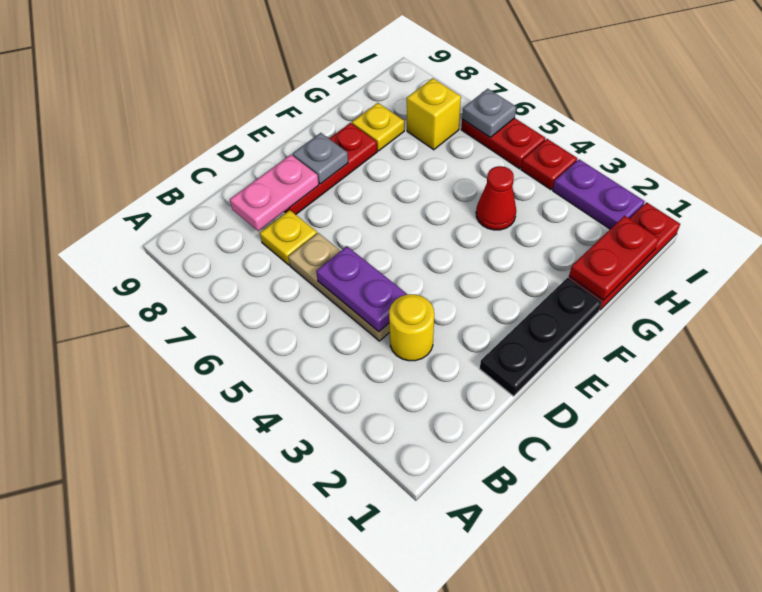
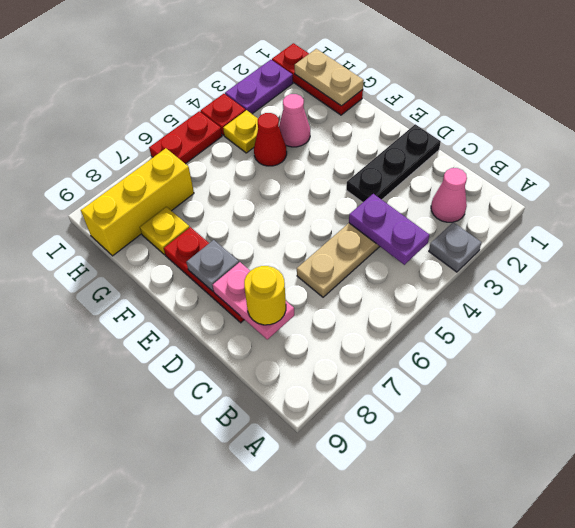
none -> pink cone B2 level 1
yellow round brick C3 level 1 -> yellow round brick C8 level 3
purple plate C4:C5 level 2 -> purple plate B4:C4 level 2
yellow plate C7 level 1 -> yellow plate H4 level 1
black plate D1:F1 level 1 -> black plate D1:D3 level 1
red plate G1:H1 level 2 -> tan plate G1:H1 level 2
none -> pink cone G3 level 1
yellow brick H7 level 1 -> yellow brick H7:H9 level 1
grey plate I6 level 2 -> grey plate A3 level 1

